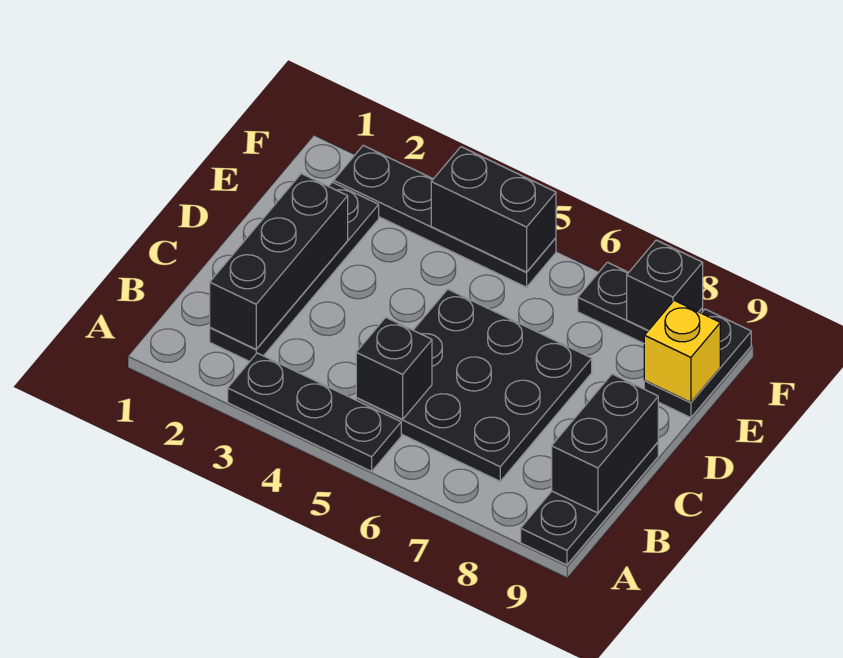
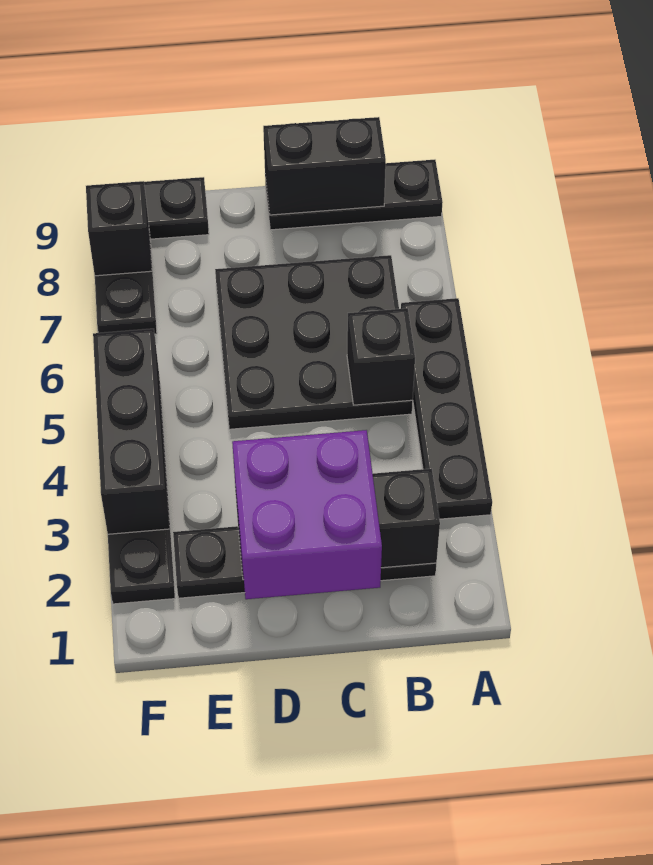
black plate A3:A5 level 1 -> black plate A3:A6 level 1
none -> purple brick C1:D2 level 3
yellow brick E9 level 2 -> none
black brick F4:F5 level 2 -> black brick F3:F5 level 2

